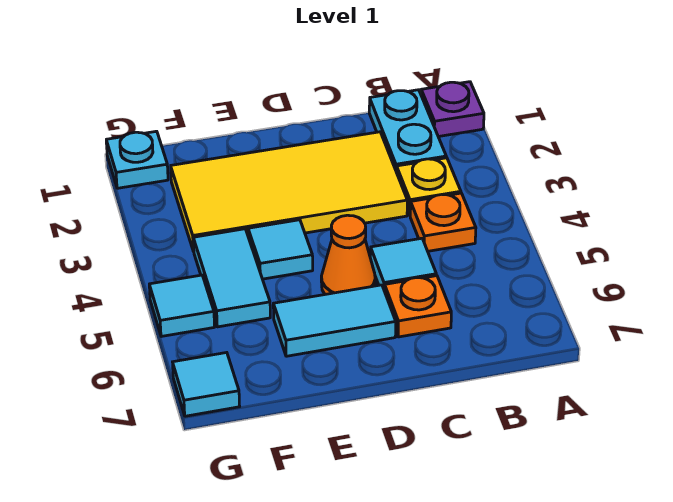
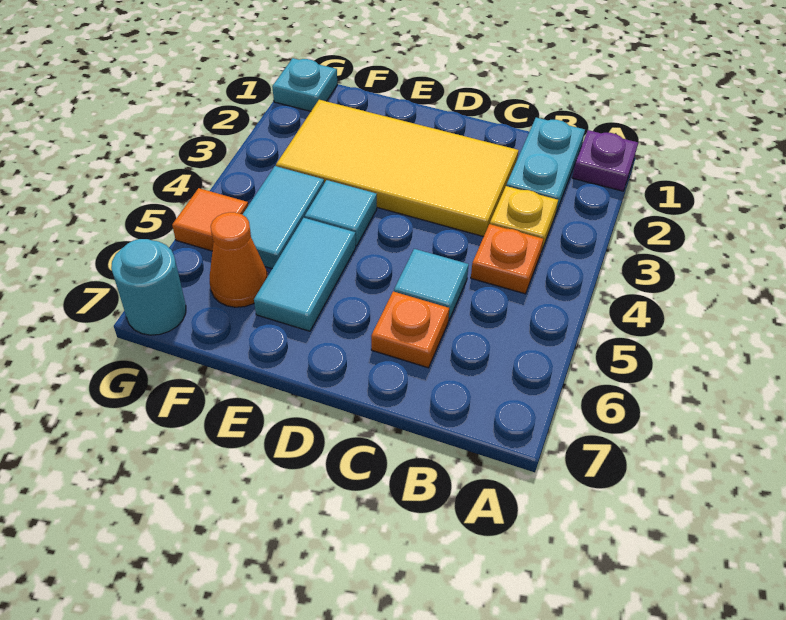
orange cone D5 level 1 -> orange cone F6 level 1
cyan tile D6:E6 level 1 -> cyan tile E5:E6 level 1
cyan tile G5 level 1 -> orange tile G5 level 1
cyan tile G7 level 1 -> cyan round brick G7 level 1

